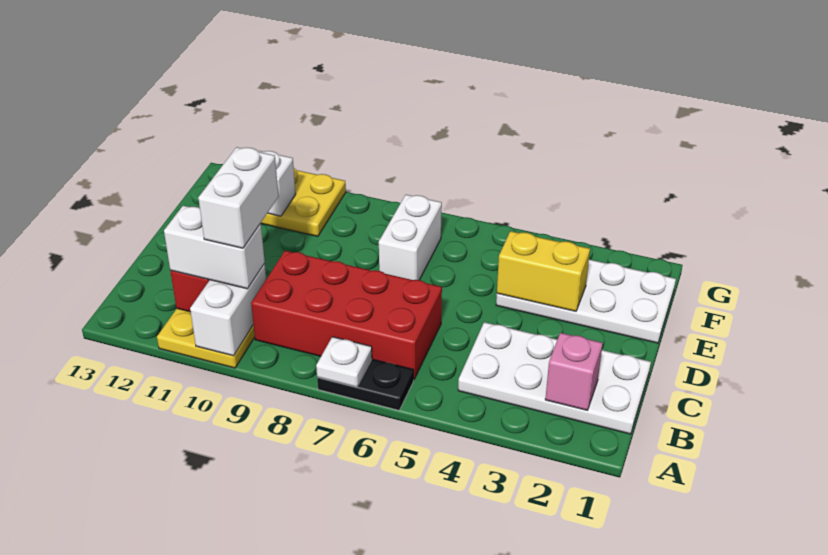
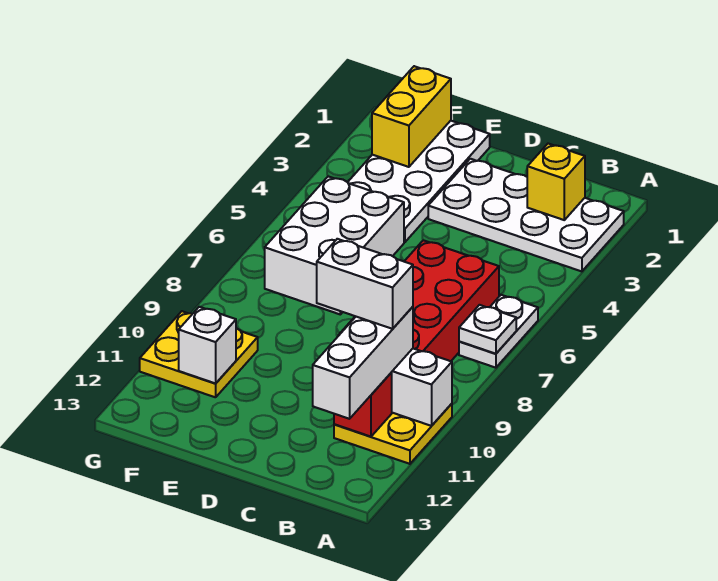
black plate A6:A7 level 1 -> white plate A6:A7 level 1
white plate B1:C4 level 1 -> white plate A2:D3 level 1
pink brick B2 level 2 -> yellow brick B2 level 2
white brick B10:B11 level 3 -> white brick B10:B12 level 3
yellow brick E3:E4 level 2 -> yellow brick F1:F2 level 2
white brick E7:F7 level 1 -> white brick E5:F7 level 1

